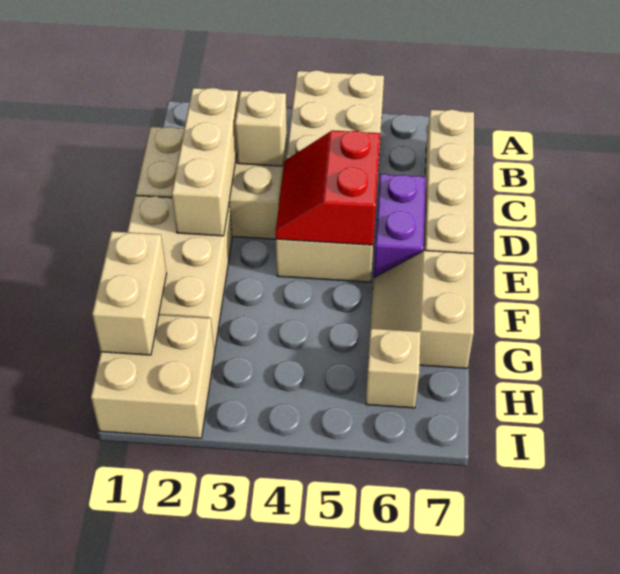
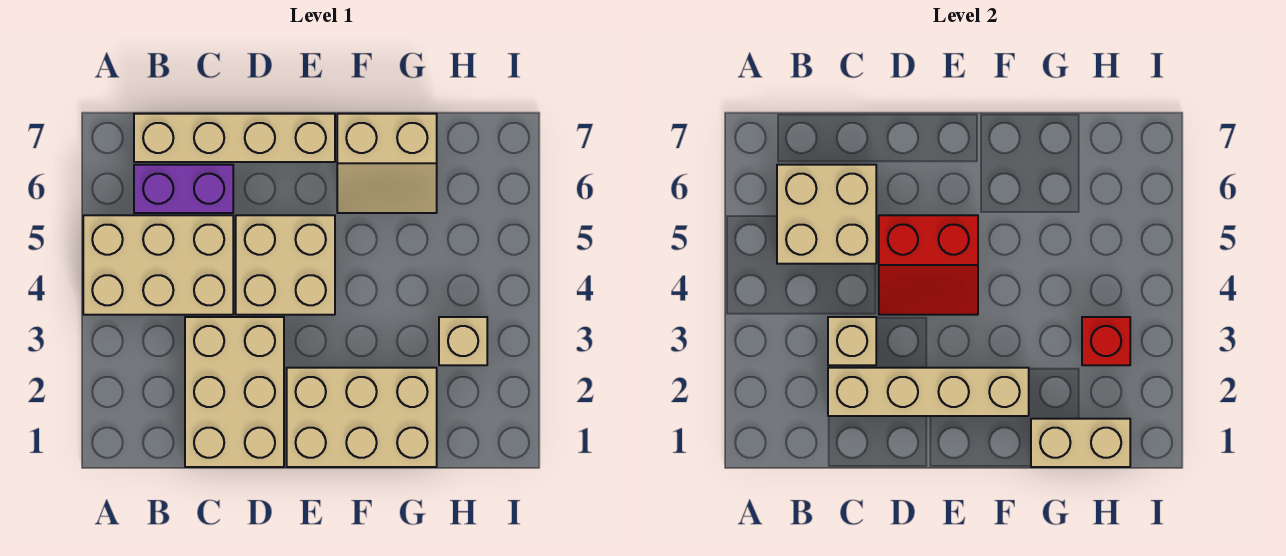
tan brick C2:E2 level 2 -> tan brick C2:F2 level 2
purple brick D6:E6 level 1 -> purple brick B6:C6 level 1
tan brick H1:I2 level 1 -> tan brick B5:C6 level 2
none -> red brick H3 level 2
tan brick H6 level 1 -> tan brick H3 level 1

